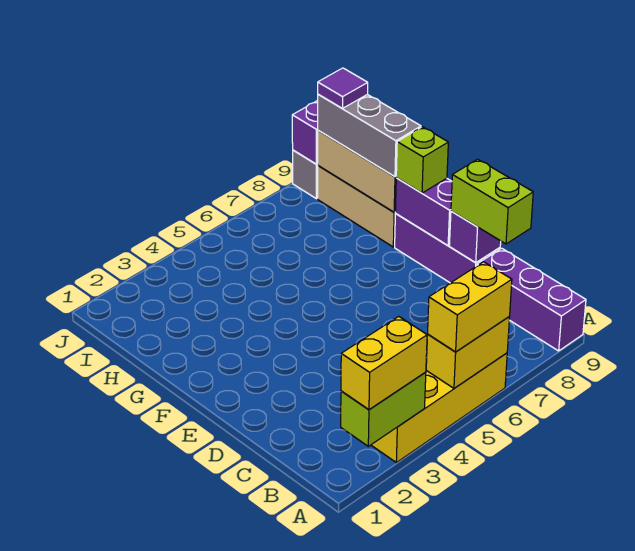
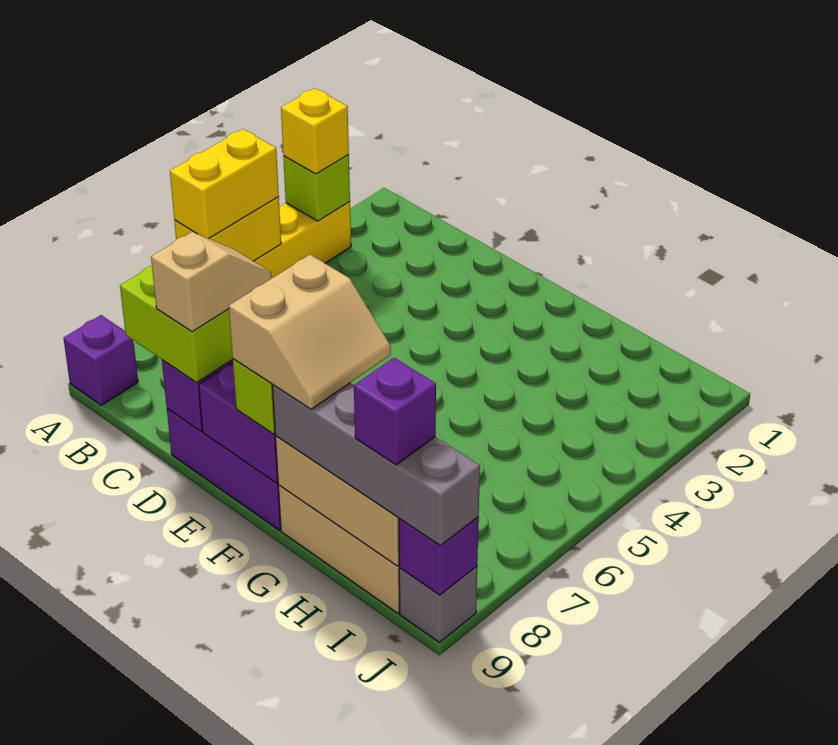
lime brick A2:A3 level 2 -> lime brick A3 level 2
yellow brick A2:A3 level 3 -> yellow brick A3 level 3
purple brick A9:C9 level 1 -> purple brick A9 level 1
none -> tan slope D8:D9 level 4 top 9
none -> tan slope F8:G9 level 4 top F
grey brick G9:I9 level 3 -> grey brick G9:J9 level 3
purple tile I9 level 4 -> purple brick I9 level 4

